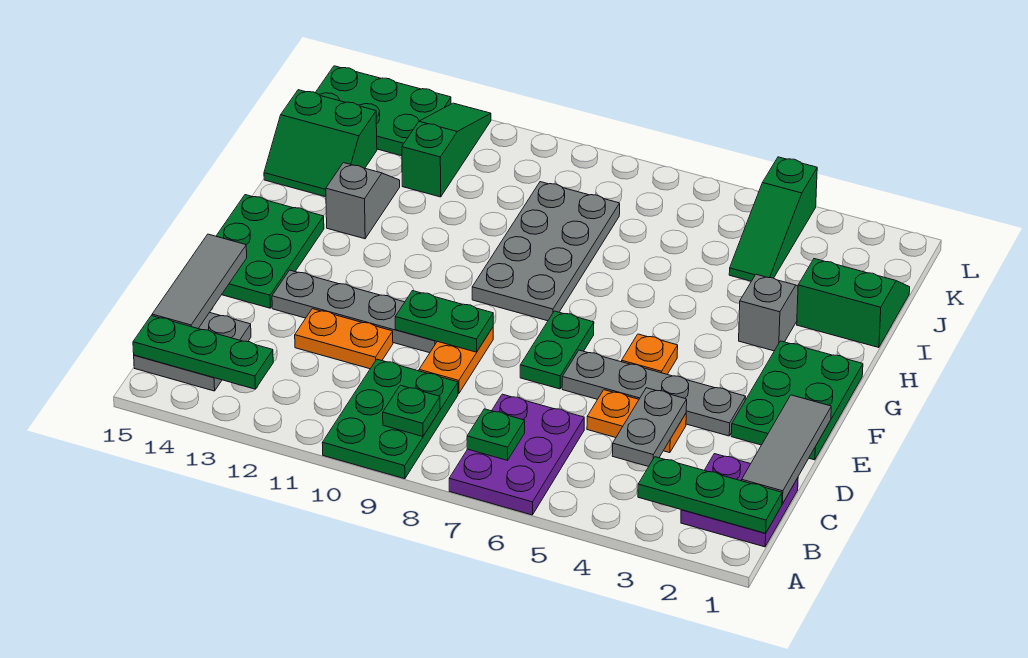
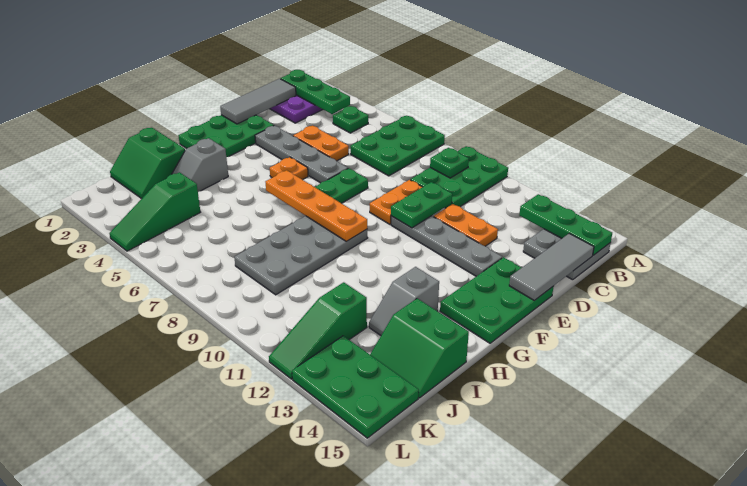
purple plate A6:C7 level 1 -> green plate A6:C7 level 1
green plate B7 level 2 -> green plate B4 level 1
grey plate C4:D4 level 2 -> none
green plate E9:E10 level 2 -> green plate D10:E10 level 2
none -> orange plate G6:G9 level 2
green slope I14:J15 level 1 top J -> green slope I14:J15 level 1 top I
green slope J4:L4 level 1 top L -> green slope J4:L4 level 1 top J

